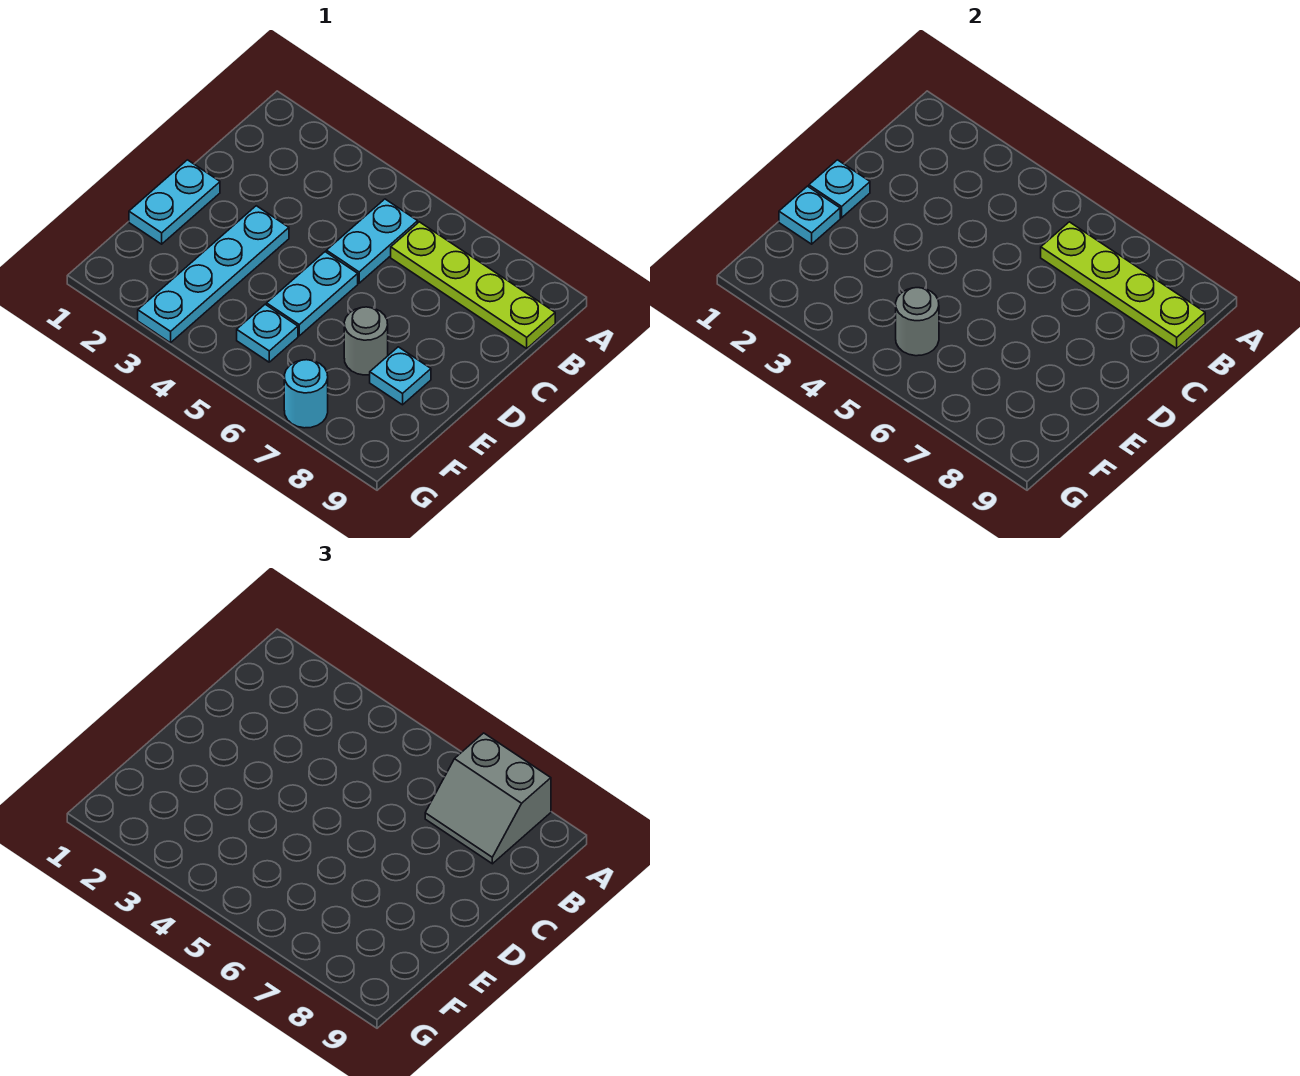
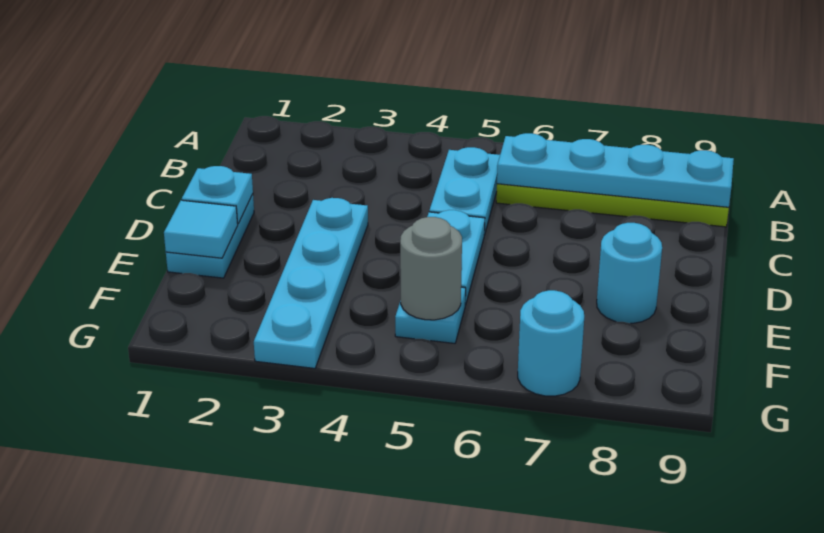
grey slope A7:B8 level 3 top A -> none
lime plate B6:B9 level 2 -> cyan plate B6:B9 level 2
cyan plate E1 level 2 -> cyan tile E1 level 2
grey round brick E7 level 1 -> none
cyan plate E8 level 1 -> cyan round brick E8 level 1

